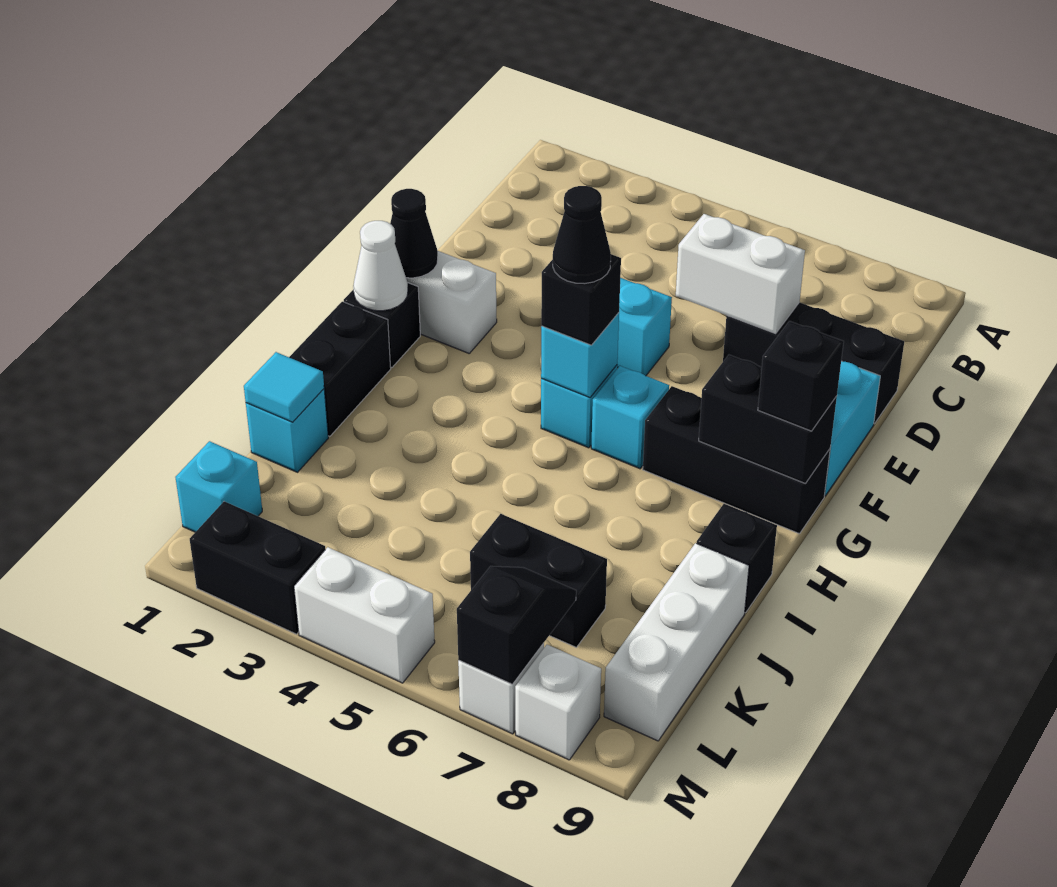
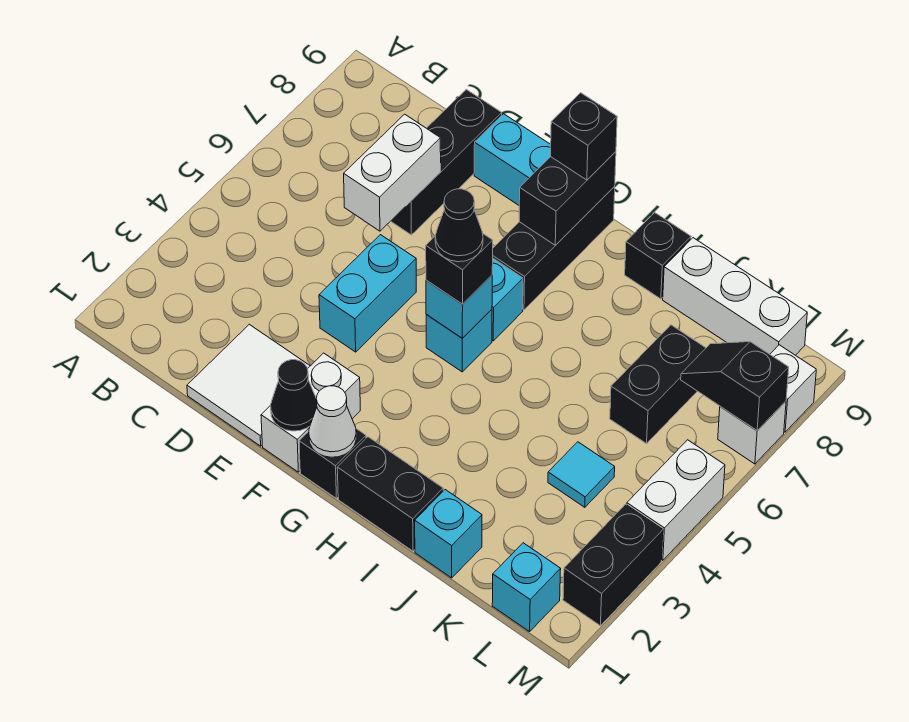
none -> white tile D1:E2 level 1
cyan tile J1 level 2 -> cyan tile K4 level 1

